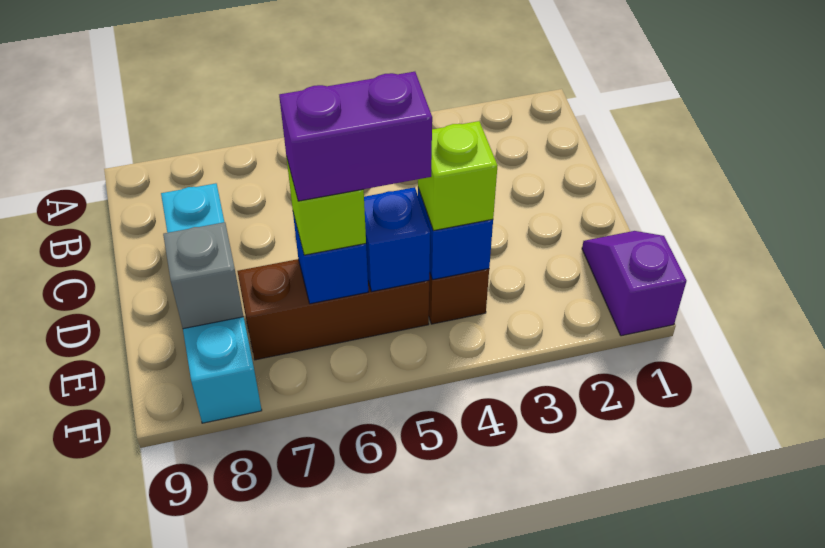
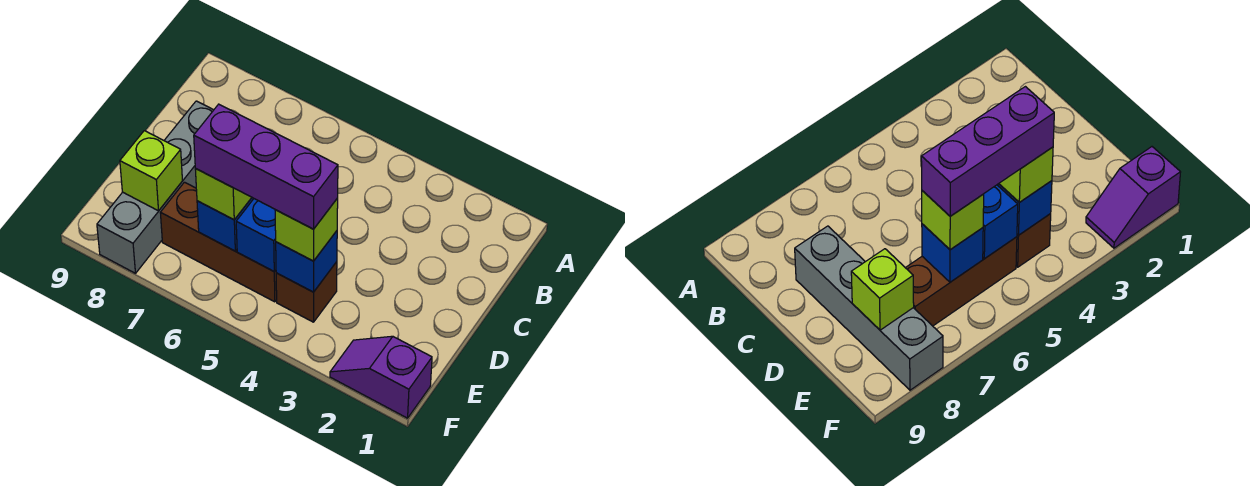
cyan brick C8:F8 level 1 -> grey brick C8:F8 level 1
purple slope E1:F1 level 1 top F -> purple slope F1:F2 level 1 top 1
purple brick E5:E6 level 4 -> purple brick E4:E6 level 4
grey brick E8 level 2 -> lime brick E8 level 2

